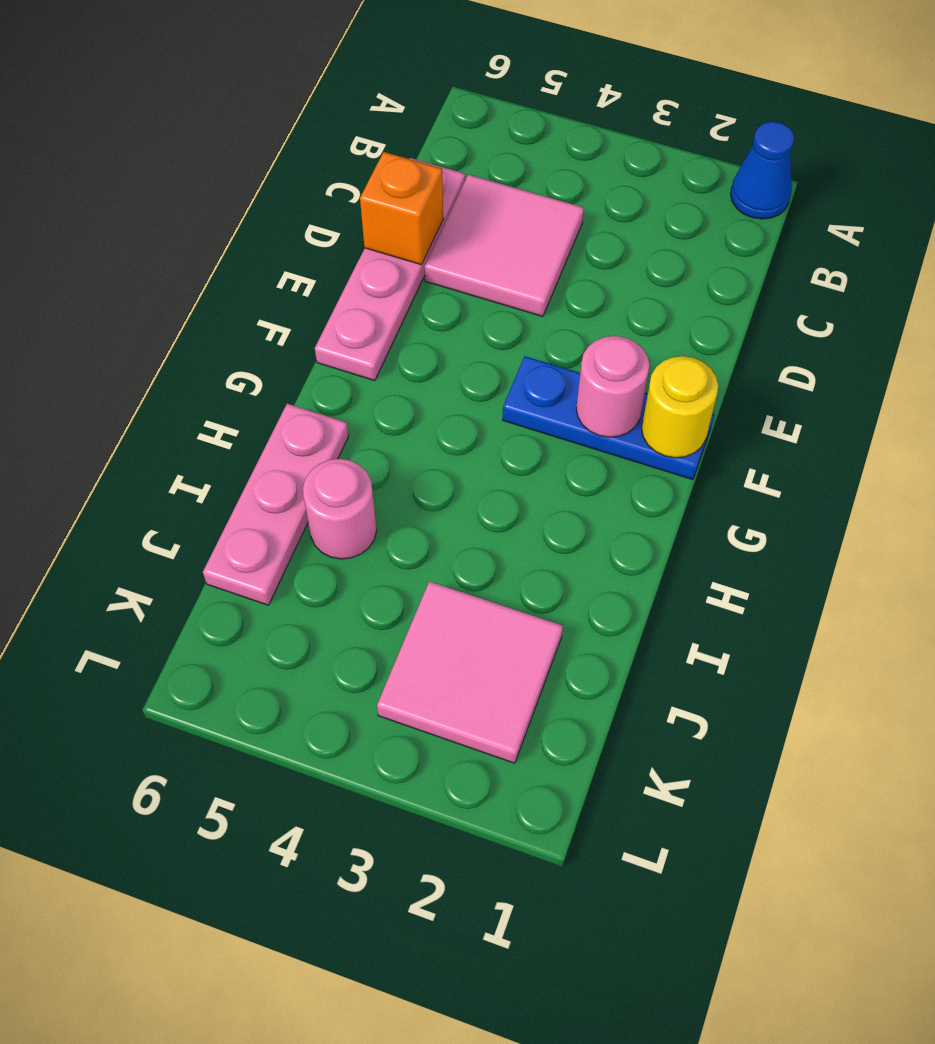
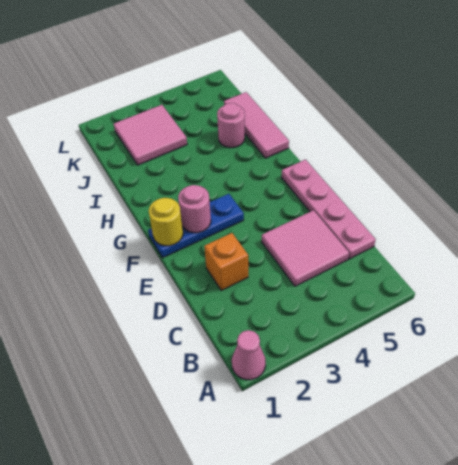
blue cone A1 level 1 -> pink cone A1 level 1
orange brick D6 level 2 -> orange brick D2 level 1
pink plate H6:J6 level 1 -> pink tile H6:J6 level 1

